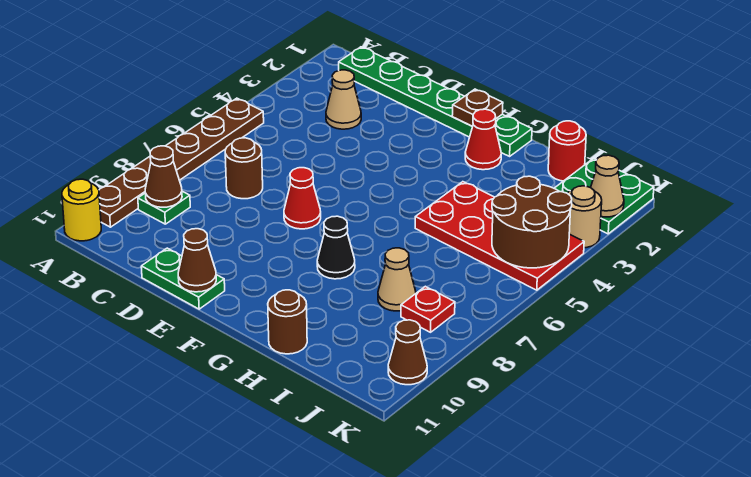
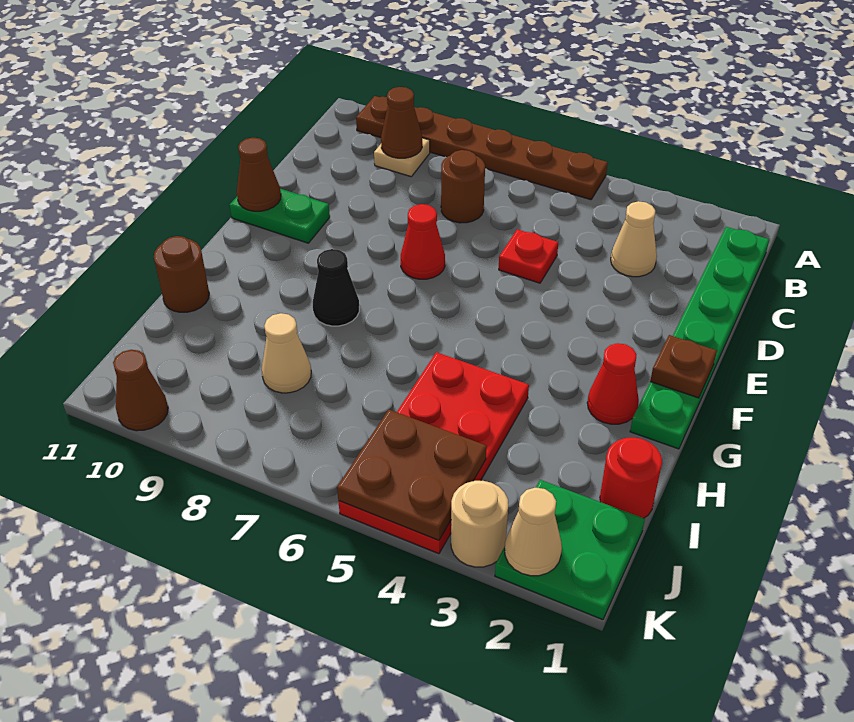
yellow round brick A11 level 1 -> none
green plate B9 level 1 -> tan plate B9 level 1
green plate D11:E11 level 1 -> green plate E10:E11 level 1
brown round brick J4:K5 level 2 -> brown plate J4:K5 level 2
red plate J8 level 1 -> red plate D5 level 1

